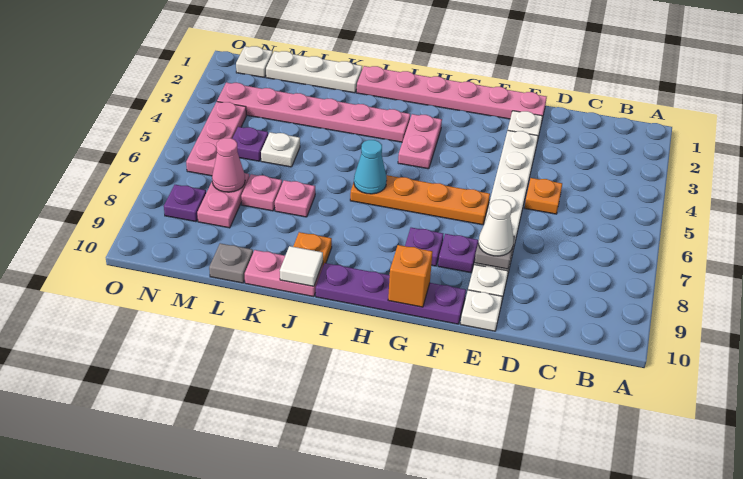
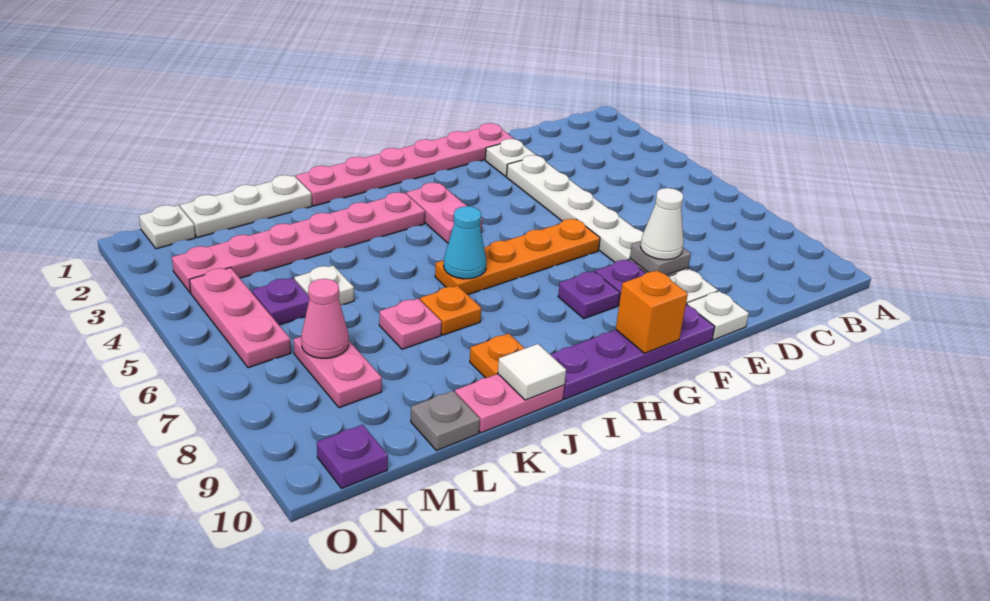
orange plate D5 level 1 -> orange plate J7 level 1
pink plate L7 level 1 -> none
purple plate N8 level 1 -> purple plate N10 level 1

